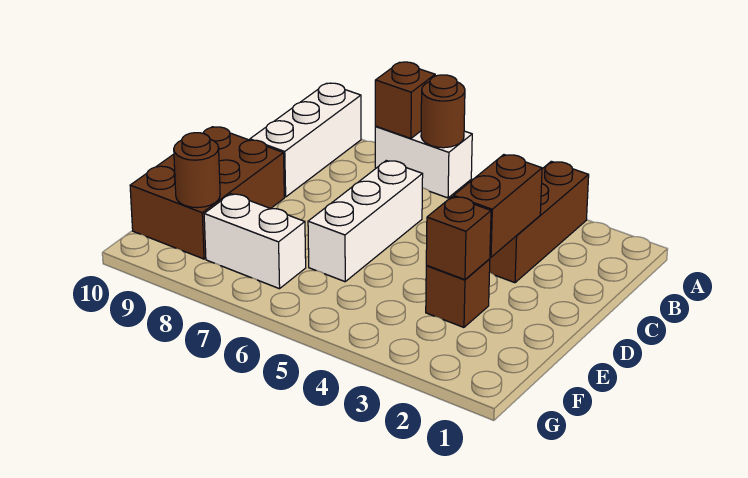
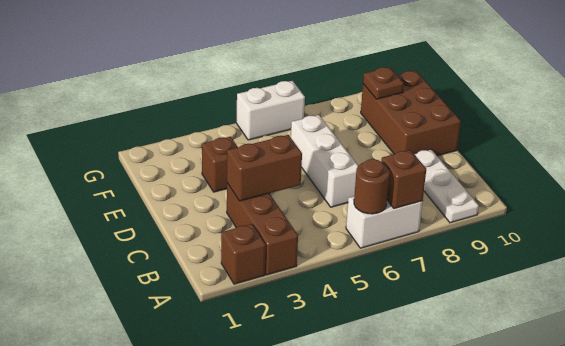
white brick A9:C9 level 1 -> white plate A9:C9 level 1
brown brick C3:D3 level 2 -> brown brick C3:C4 level 2
brown brick E3 level 2 -> brown brick A2 level 1
white brick F7:F8 level 1 -> white brick G5:G6 level 1
brown round brick F9 level 2 -> brown plate F9 level 2

